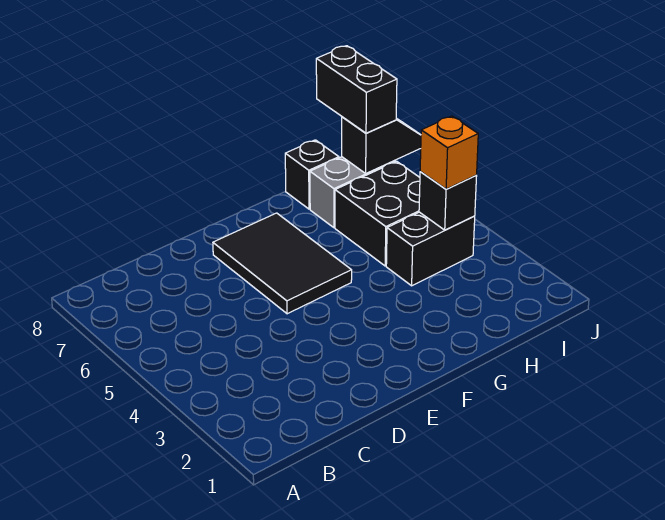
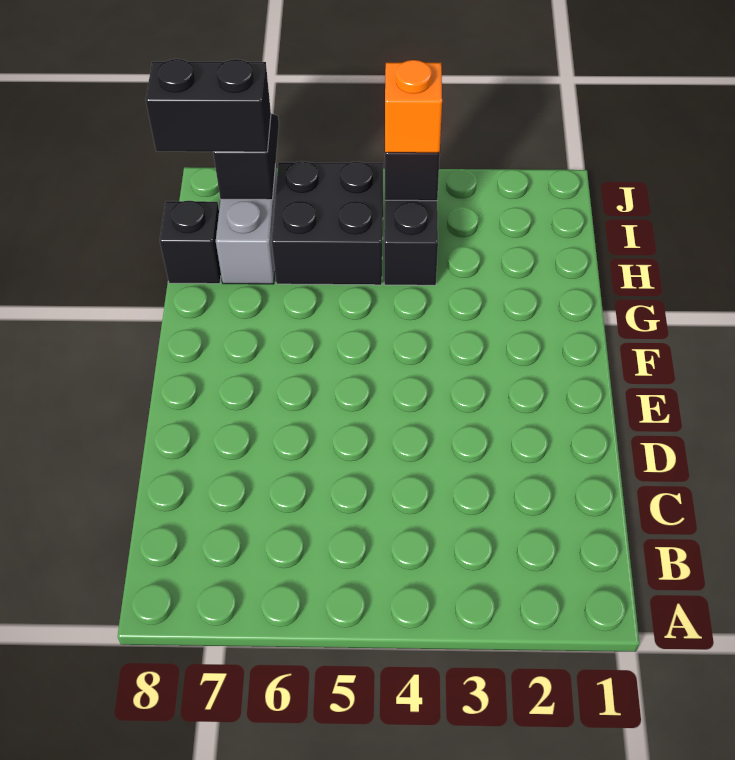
black tile E5:F7 level 1 -> none

